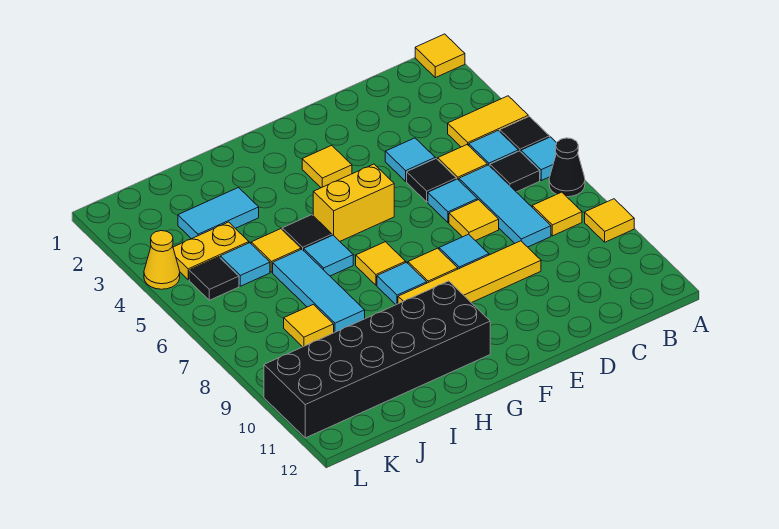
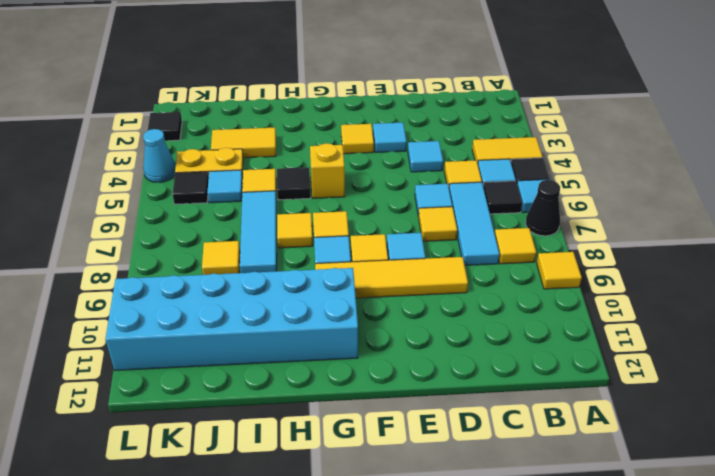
yellow tile A1 level 1 -> yellow tile H7 level 1
black tile D5 level 1 -> black tile L2 level 1
yellow brick F5:G5 level 1 -> yellow brick G5 level 1
black brick G10:L11 level 1 -> cyan brick G10:L11 level 1
cyan tile H6 level 1 -> cyan tile E3 level 1
cyan tile I3:J3 level 1 -> yellow tile I3:J3 level 1
yellow cone L4 level 1 -> cyan cone L4 level 1

